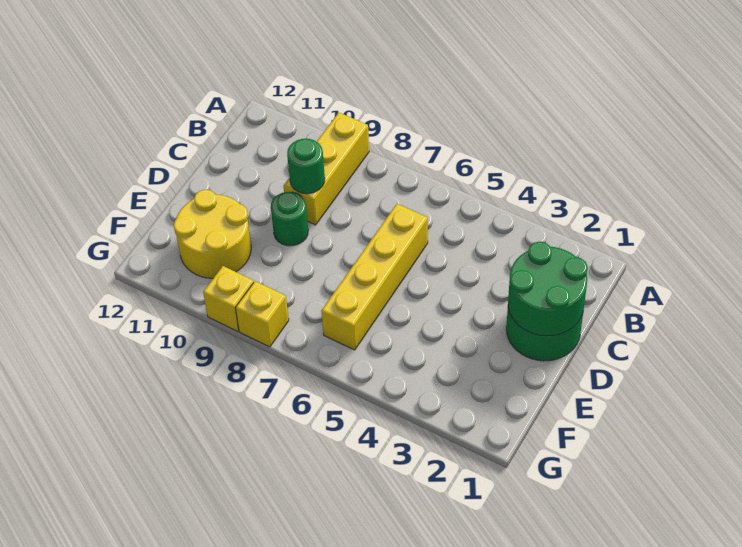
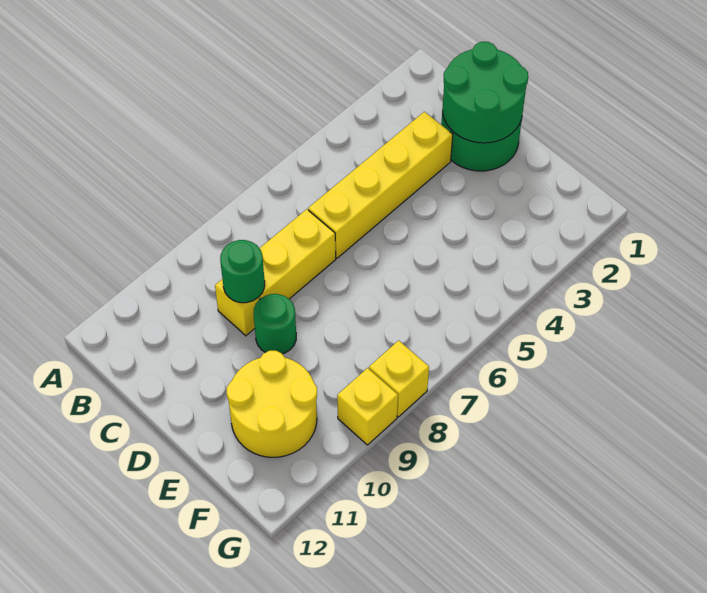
yellow brick A9:C9 level 1 -> yellow brick C7:C9 level 1
yellow brick C6:F6 level 1 -> yellow brick C3:C6 level 1

